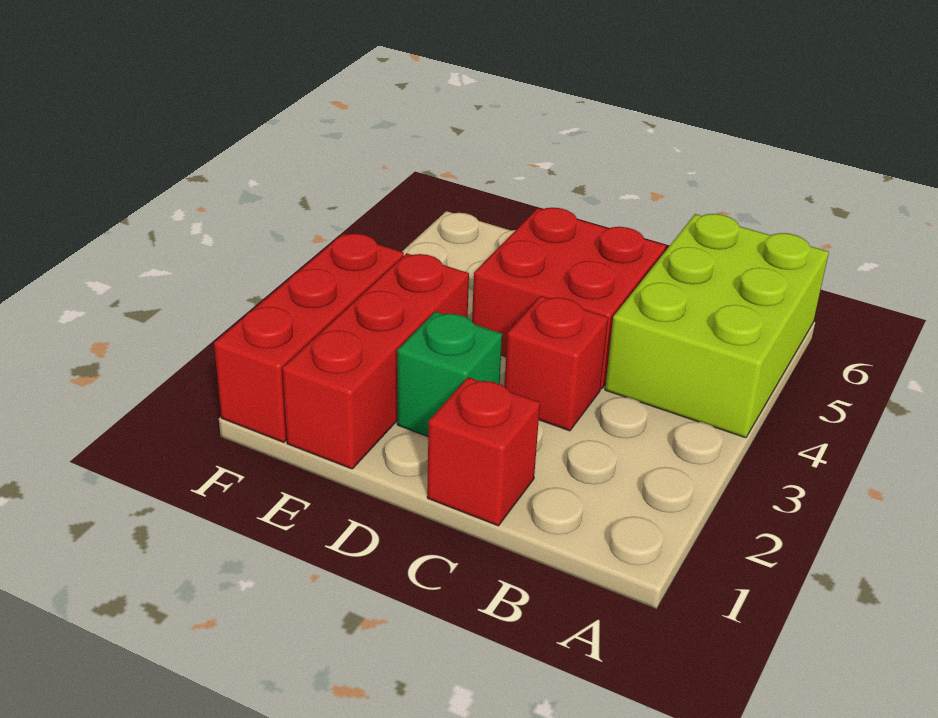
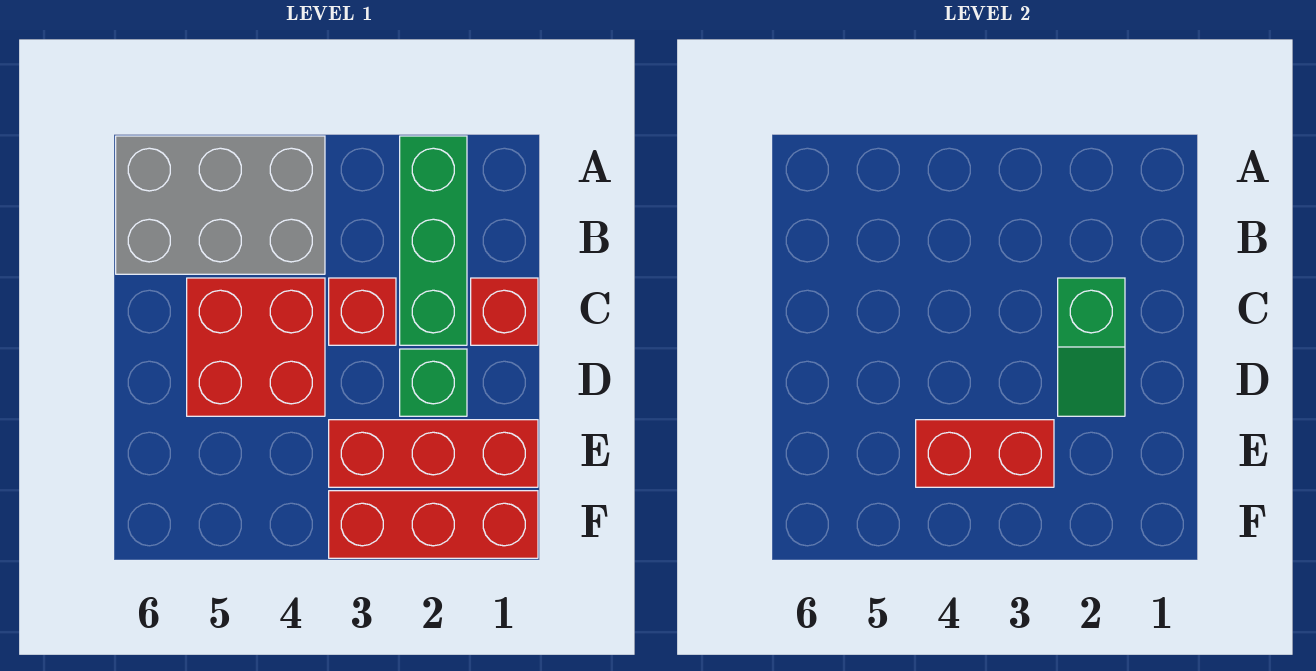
none -> green brick A2:C2 level 1
lime brick A4:B6 level 1 -> grey brick A4:B6 level 1
none -> green slope C2:D2 level 2 top C
none -> red brick E3:E4 level 2

